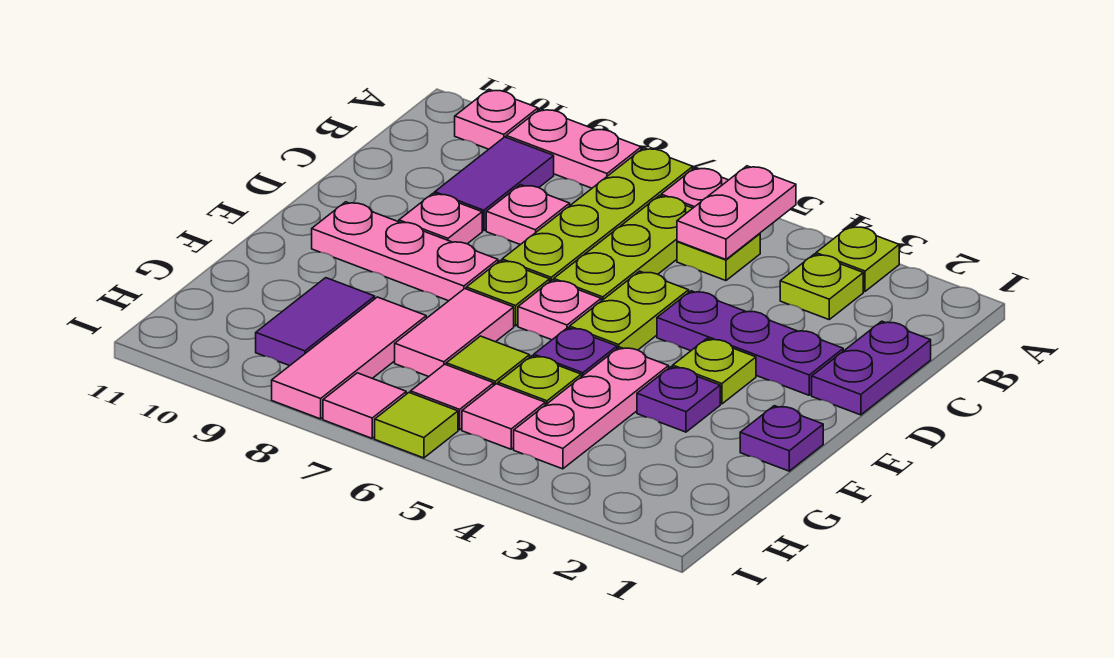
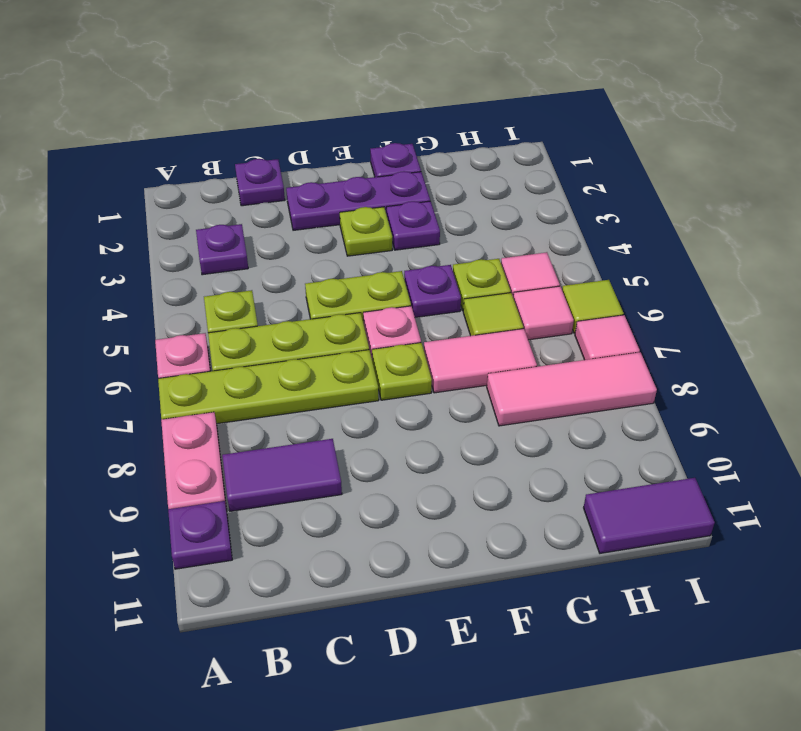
lime plate A3 level 1 -> none
pink plate A5:B5 level 2 -> none
pink plate A10 level 1 -> purple plate A10 level 1
lime plate B3 level 1 -> purple plate B3 level 1
purple plate C1:D1 level 1 -> purple plate C1 level 1
pink plate C8 level 1 -> none
purple plate D2:D4 level 1 -> purple plate D2:F2 level 1
pink plate D9 level 1 -> none
pink plate E8:E10 level 1 -> none
pink plate F4:H4 level 1 -> none
purple tile G9:H9 level 1 -> purple tile H11:I11 level 1

